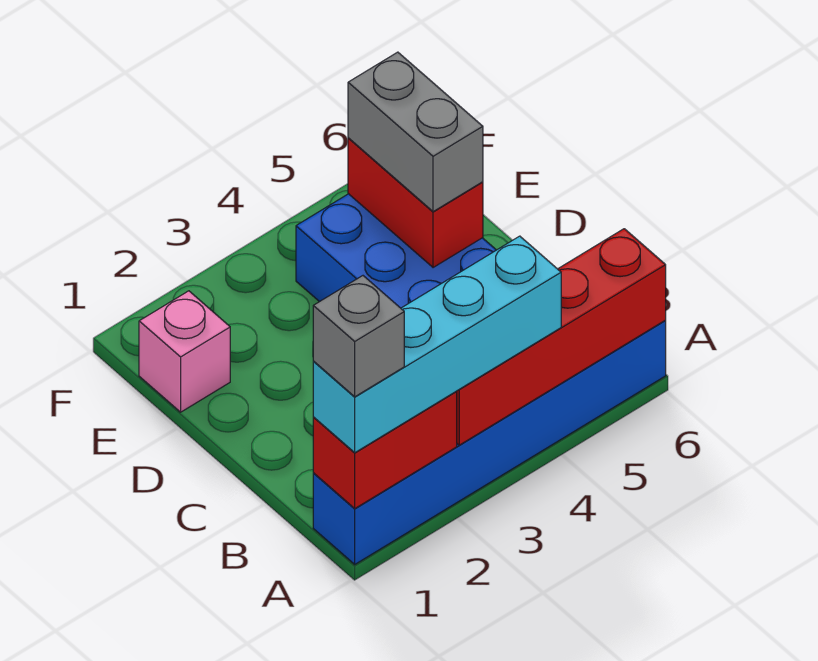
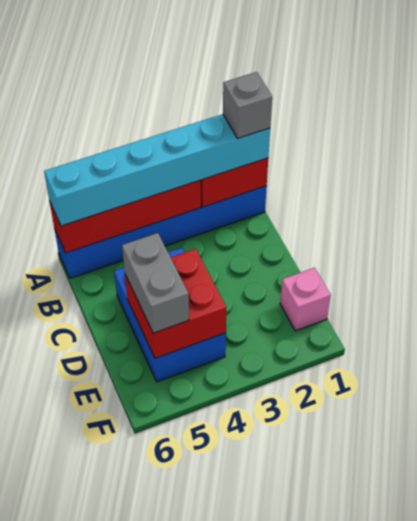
cyan brick A1:A4 level 3 -> cyan brick A1:A6 level 3
red brick D5:E5 level 2 -> red brick D4:E5 level 2

